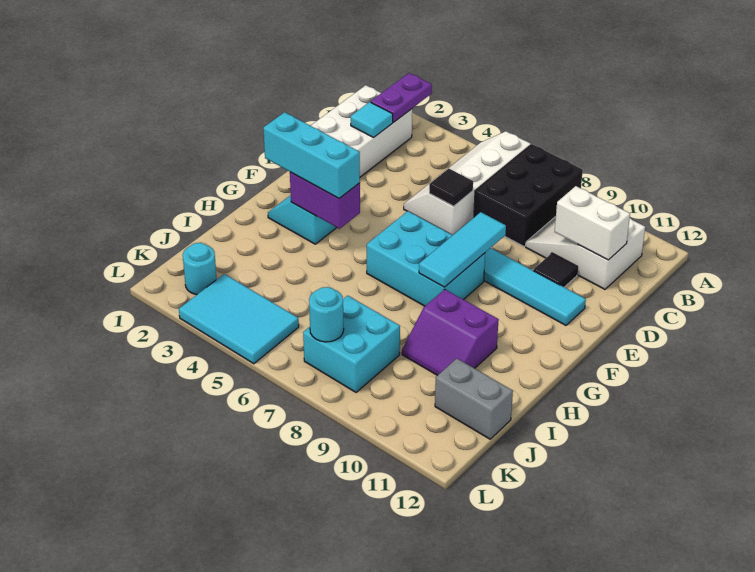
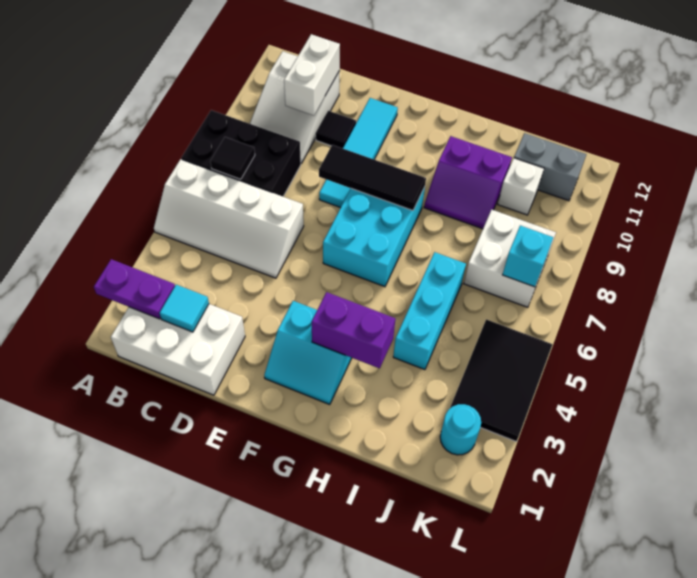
black tile D6 level 2 -> black tile B7 level 2
cyan tile E8:G8 level 2 -> black tile E8:G8 level 2
cyan brick G2:G4 level 3 -> cyan brick I4:I6 level 1
purple brick G3:G4 level 2 -> purple brick G3:H3 level 2
purple slope H9:I10 level 1 top H -> purple slope H9:I10 level 1 top 10
cyan brick J7:K8 level 1 -> white brick J7:K8 level 1
none -> white brick J10 level 1
grey brick J11:J12 level 1 -> grey brick J11:K11 level 1
cyan tile K3:L5 level 1 -> black tile K3:L5 level 1
cyan round brick K7 level 2 -> cyan brick K7 level 2

